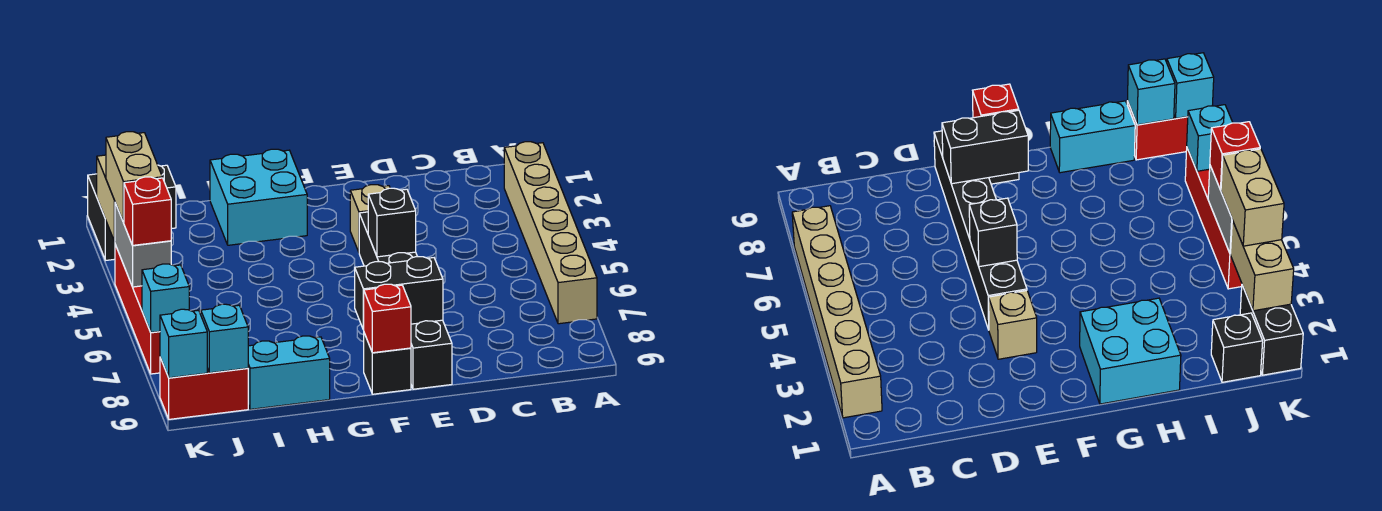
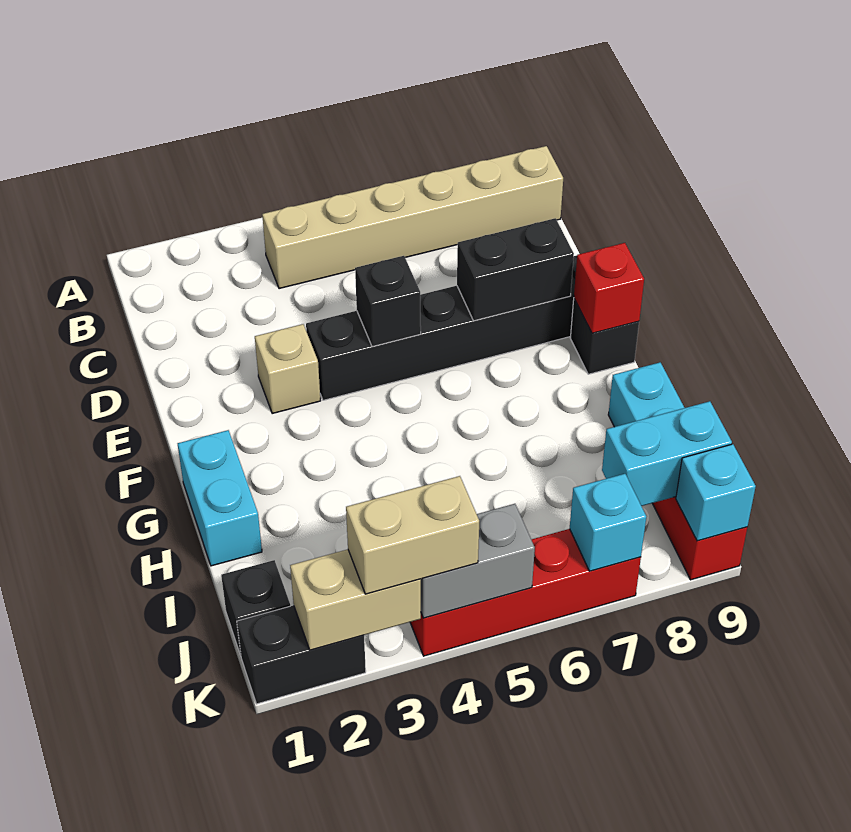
tan brick A2:A7 level 1 -> tan brick B4:B9 level 1
black brick E8:F8 level 2 -> black brick E7:E8 level 2
cyan brick G1:H2 level 1 -> cyan brick G1:H1 level 1
cyan brick J9 level 2 -> cyan brick J8:J9 level 2
red brick K5 level 3 -> none

